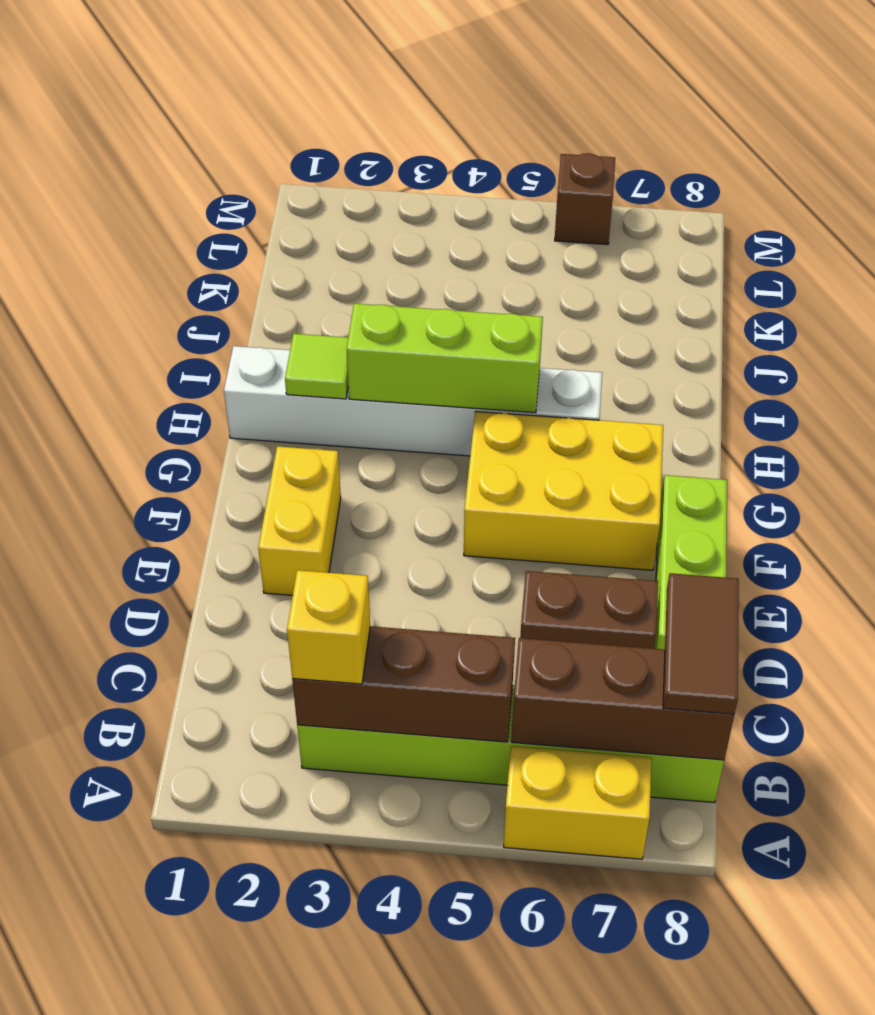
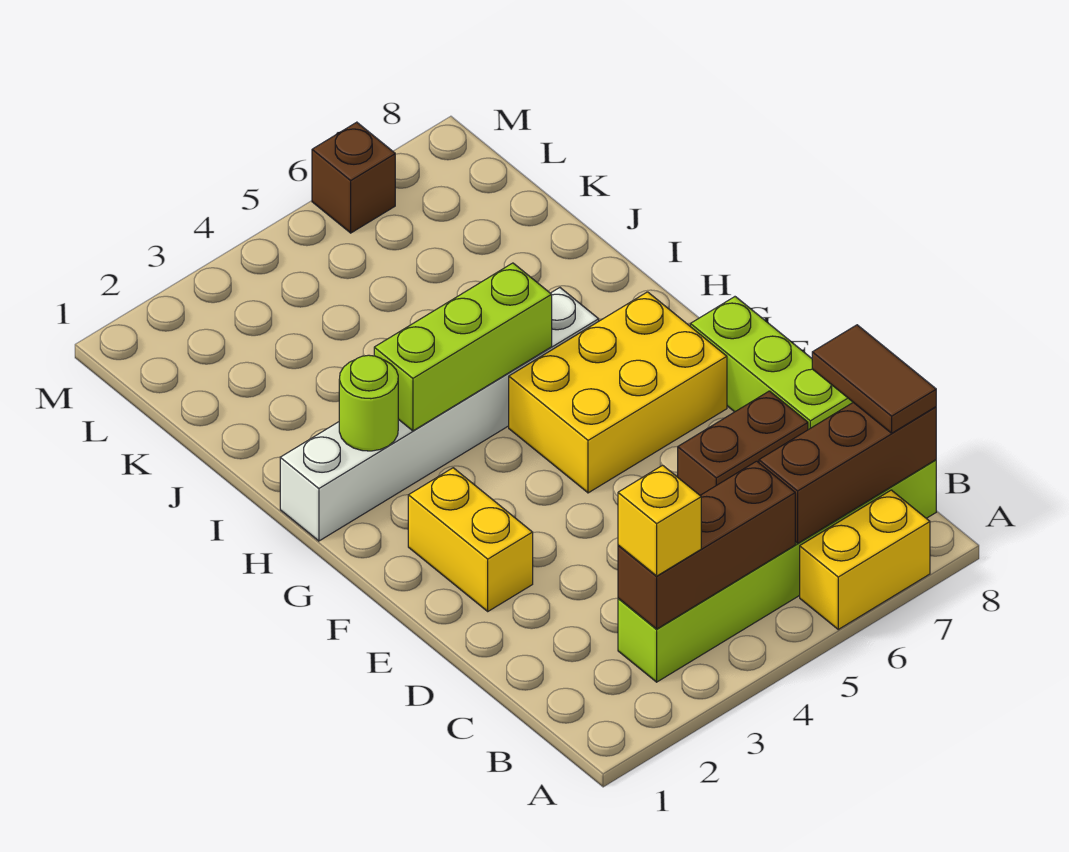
lime tile H2 level 2 -> lime round brick H2 level 2

